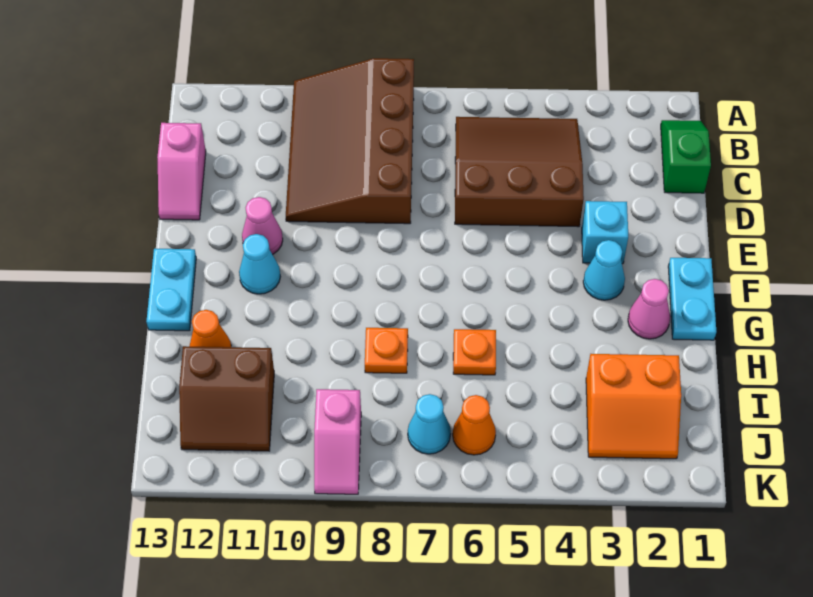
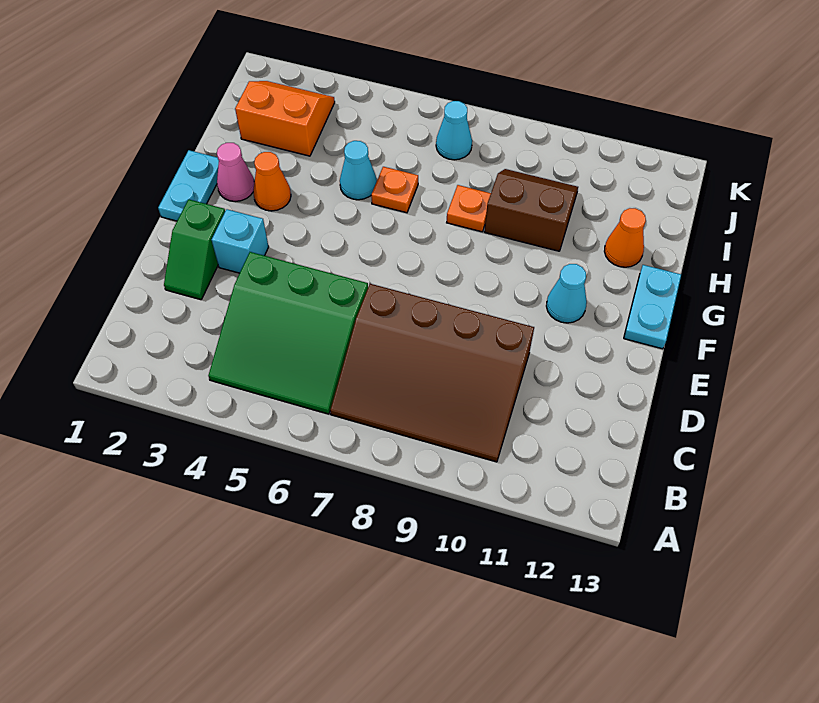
brown slope A8:D10 level 1 top 8 -> brown slope B7:D10 level 1 top D
green slope B1:C1 level 1 top C -> green slope D2:E2 level 1 top E
brown slope B4:D6 level 1 top D -> green slope B4:D6 level 1 top D
pink slope C13:D13 level 1 top C -> none
pink cone E11 level 1 -> none
cyan cone F3 level 1 -> cyan cone H5 level 1
brown slope I11:J12 level 1 top I -> brown slope H9:I10 level 1 top H
orange cone J6 level 1 -> orange cone G3 level 1
pink slope J9:K9 level 1 top J -> none

